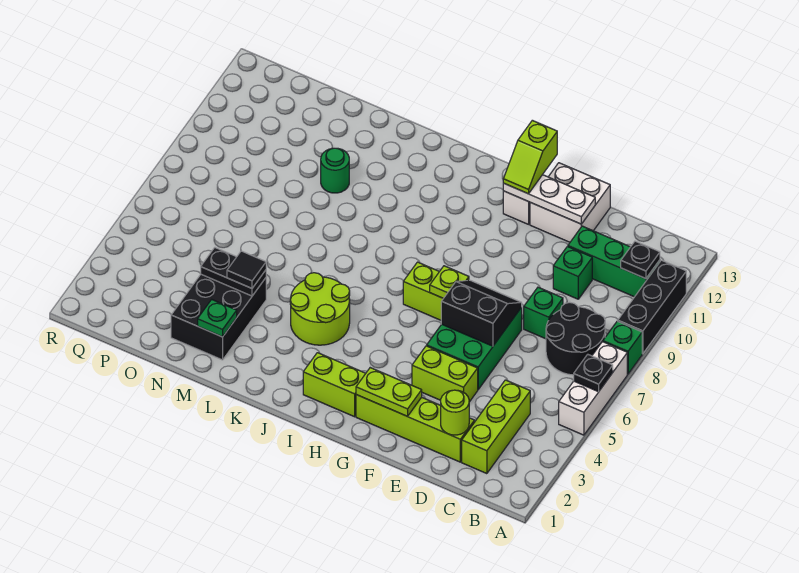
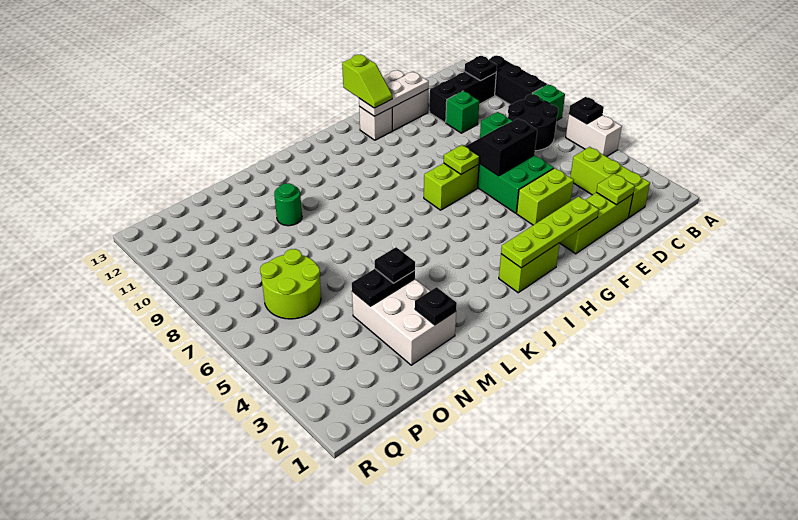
white brick A5:A7 level 1 -> white brick A5:A6 level 1
green brick B11:D11 level 1 -> black brick B11:D11 level 1
lime brick D2:G2 level 1 -> lime brick D2:F2 level 1
lime round brick D2 level 2 -> lime plate D2 level 2
lime plate F2:G2 level 2 -> lime plate F2:I2 level 2
lime round brick J4:K5 level 1 -> lime round brick O6:P7 level 1
black brick M2:N4 level 1 -> white brick M2:N4 level 1
green plate M2 level 2 -> black plate M2 level 2
black tile M4 level 3 -> black plate M4 level 3

